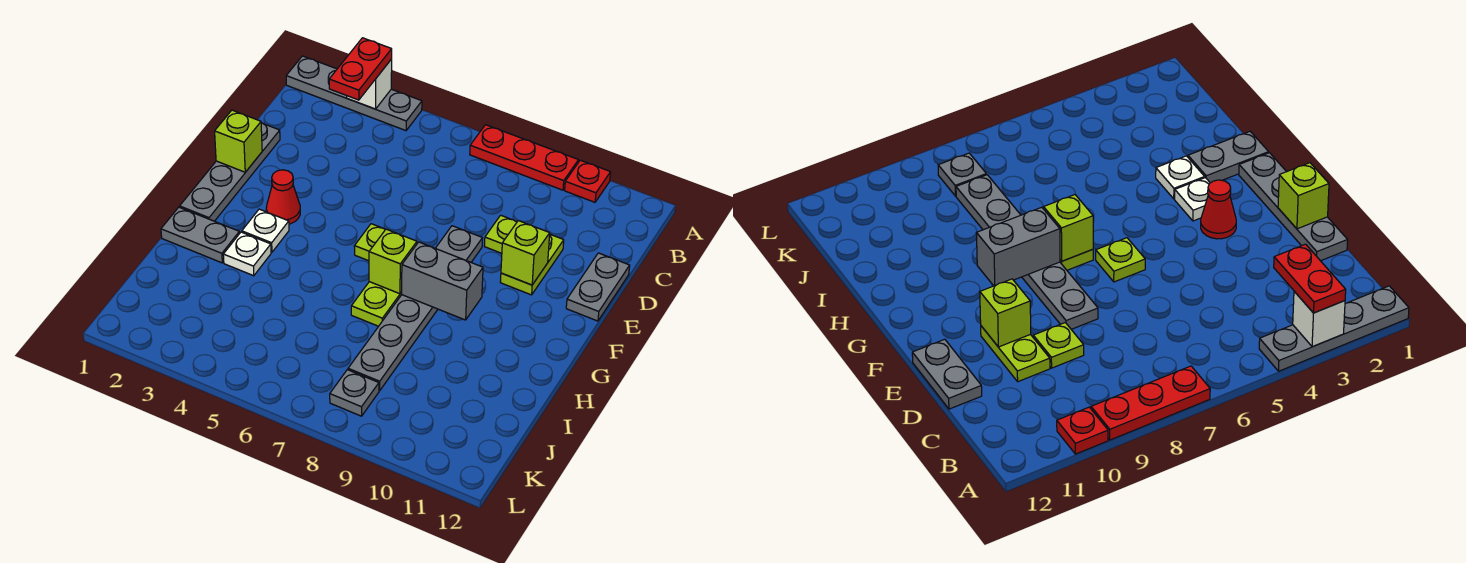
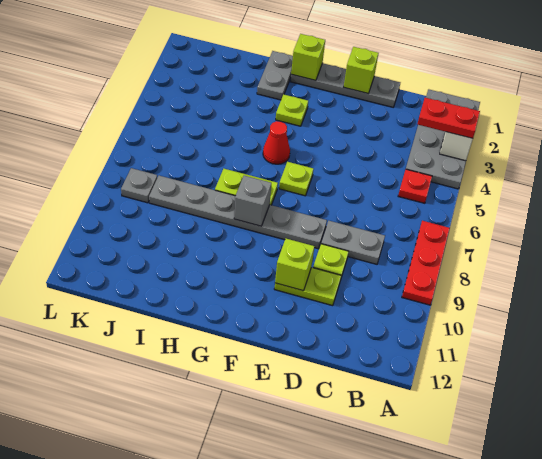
grey plate A1:A4 level 1 -> grey plate A1:B4 level 1
red plate A10 level 1 -> red plate B5 level 1
grey plate D12:E12 level 1 -> grey plate C8:D8 level 1
red cone F3 level 1 -> red cone G5 level 1
white plate G3 level 1 -> lime plate G3 level 1
lime brick G7 level 2 -> lime brick G1 level 2
grey brick G8:G9 level 2 -> grey brick G8 level 2
white plate H3 level 1 -> none

